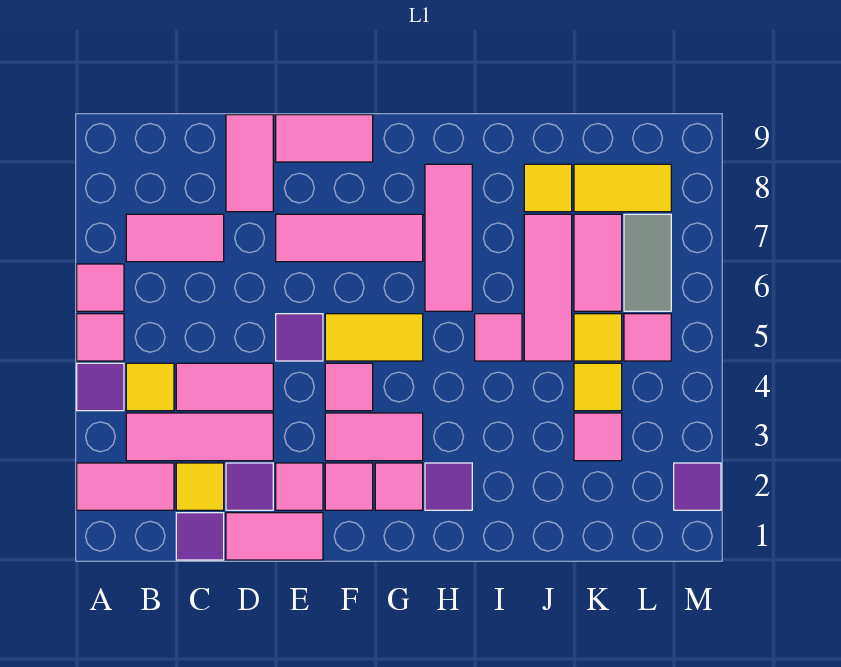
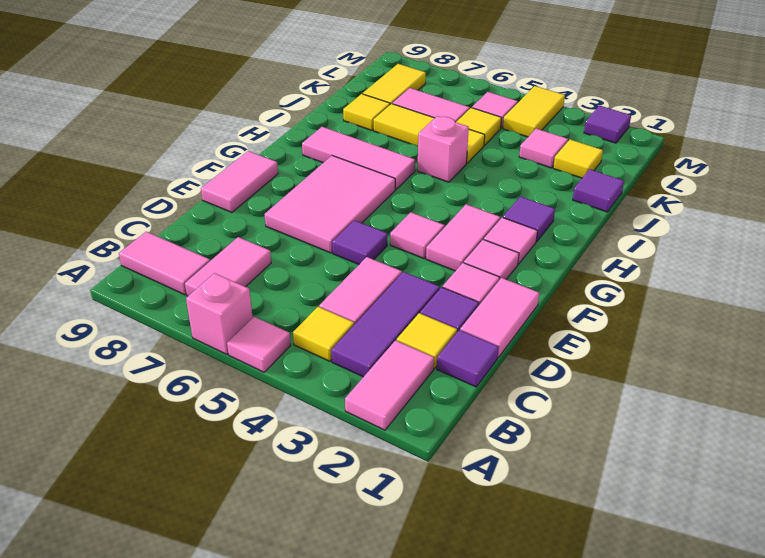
purple tile A4 level 1 -> purple tile J1 level 1
pink tile A6 level 1 -> pink brick A6 level 1
pink tile B3:D3 level 1 -> purple tile B3:D3 level 1
pink tile D8:D9 level 1 -> pink tile B8:B9 level 1
pink tile E7:G7 level 1 -> pink tile E6:G7 level 1
yellow tile F5:G5 level 1 -> yellow tile L4:M4 level 1
pink tile I5 level 1 -> pink brick I5 level 1
pink tile J5:J7 level 1 -> yellow tile J5:J7 level 1
yellow tile K4 level 1 -> yellow tile K2 level 1
grey tile L6:L7 level 1 -> none

